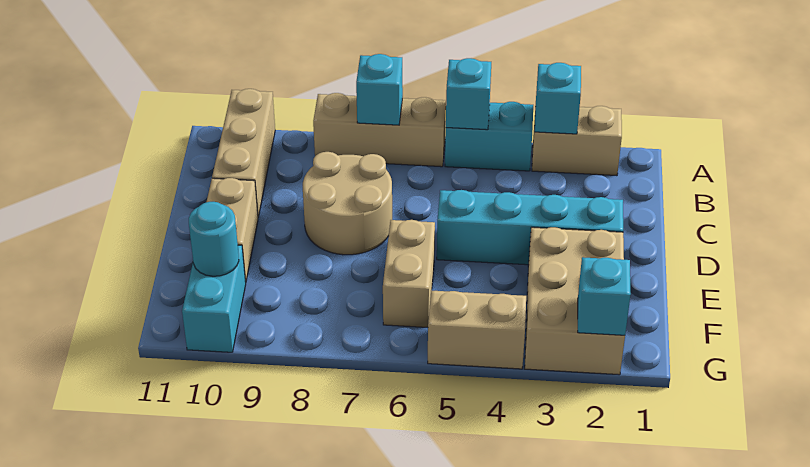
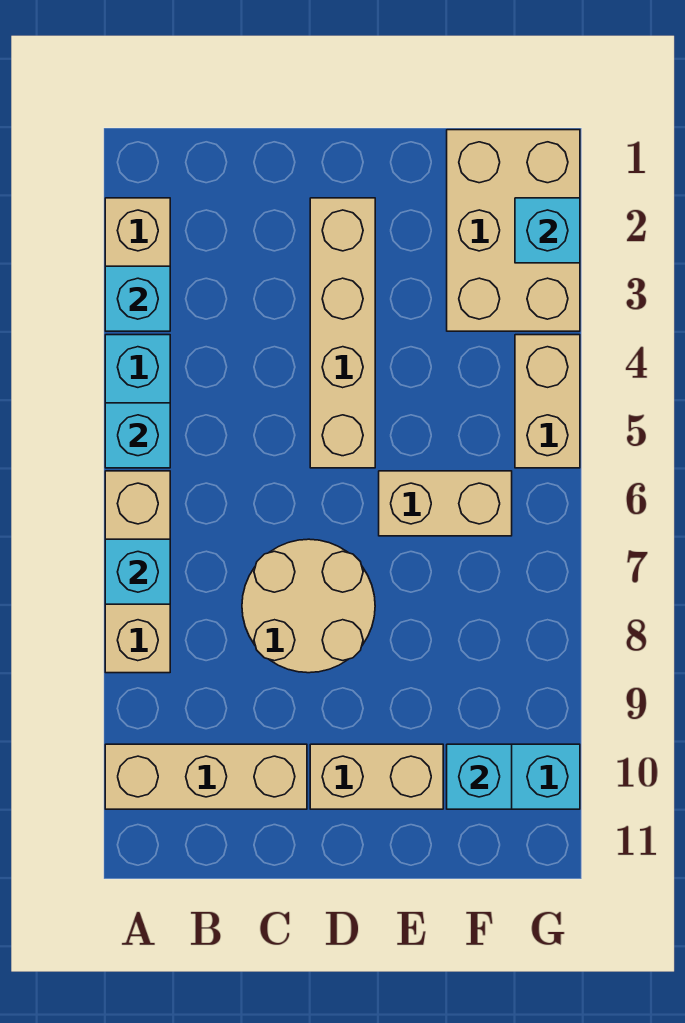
cyan brick D2:D5 level 1 -> tan brick D2:D5 level 1
tan brick E2:G3 level 1 -> tan brick F1:G3 level 1
cyan round brick F10 level 2 -> cyan brick F10 level 2

